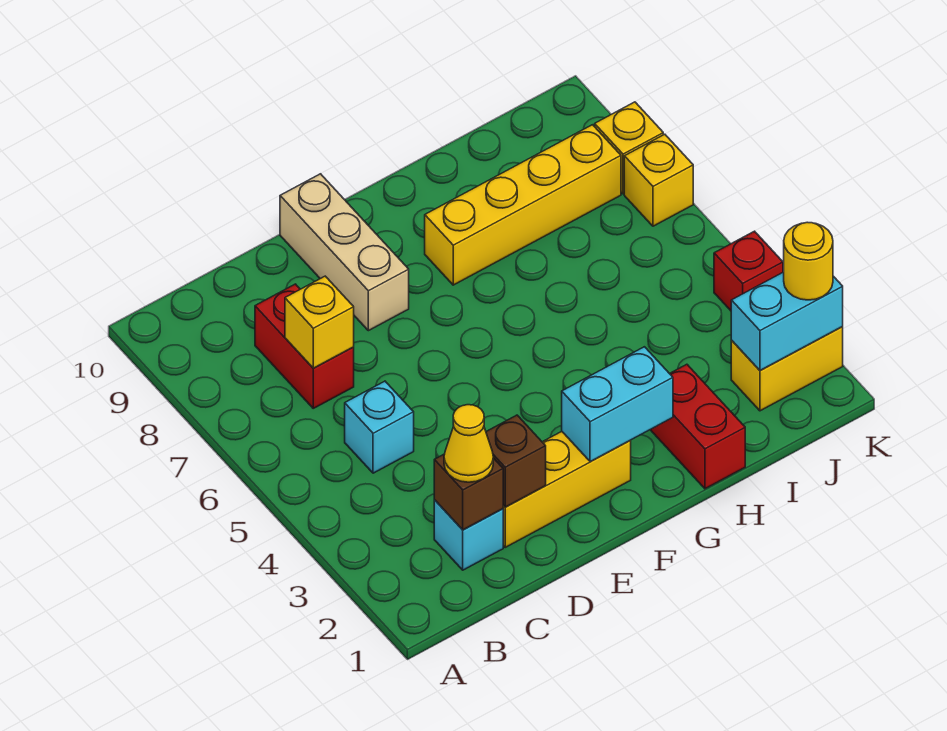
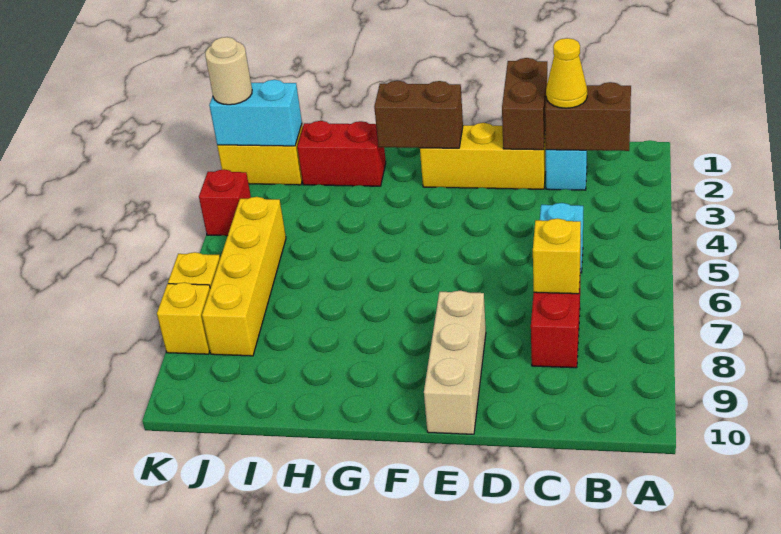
brown brick C2 level 2 -> brown brick B2:C2 level 2
brown brick D2 level 2 -> brown brick D1:D2 level 2
cyan brick F2:G2 level 2 -> brown brick F2:G2 level 2
yellow brick G8:J8 level 1 -> yellow brick J5:J8 level 1
red brick H1:H2 level 1 -> red brick H2:I2 level 1
yellow round brick K2 level 3 -> tan round brick K2 level 3

